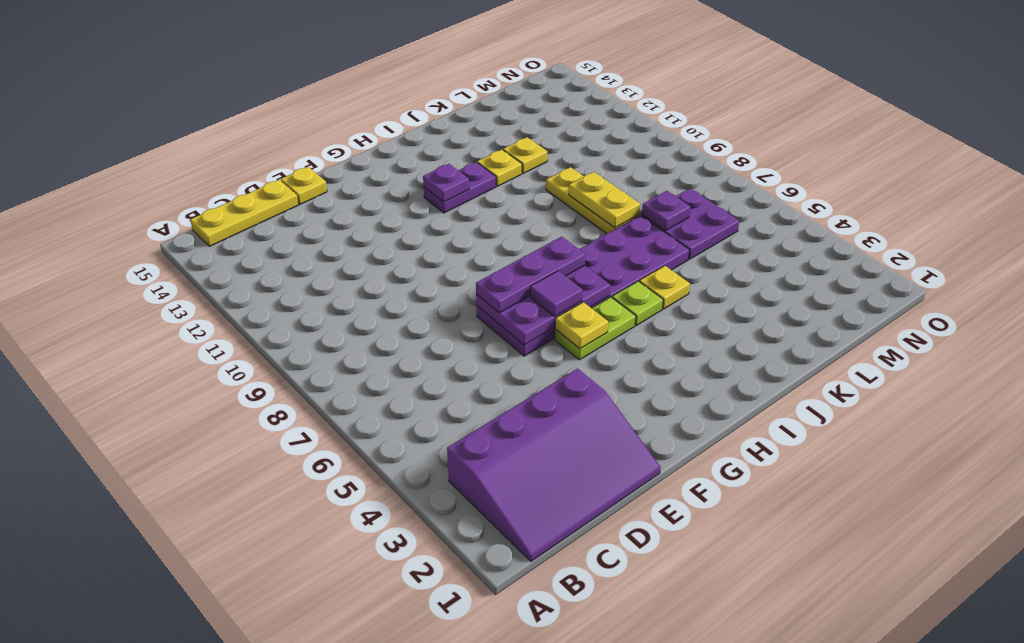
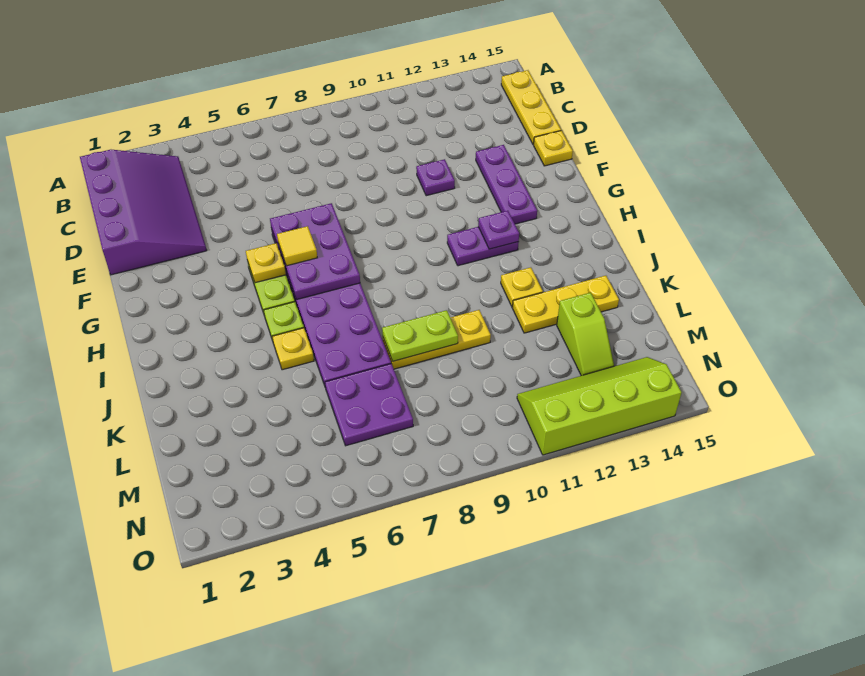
purple slope B1:E3 level 1 top 3 -> purple slope B1:E3 level 1 top 1
purple plate F7:H7 level 3 -> purple plate E13:G13 level 1
purple tile G6 level 3 -> yellow tile G6 level 3
purple plate H12:I12 level 1 -> purple plate H11:H12 level 1
yellow plate K8:K9 level 2 -> lime plate K8:K9 level 2
yellow plate K12 level 1 -> yellow plate K12:K14 level 1
purple plate L7 level 2 -> purple plate E11 level 1
none -> lime slope L13:M13 level 1 top L
none -> lime slope N11:O14 level 1 top O

